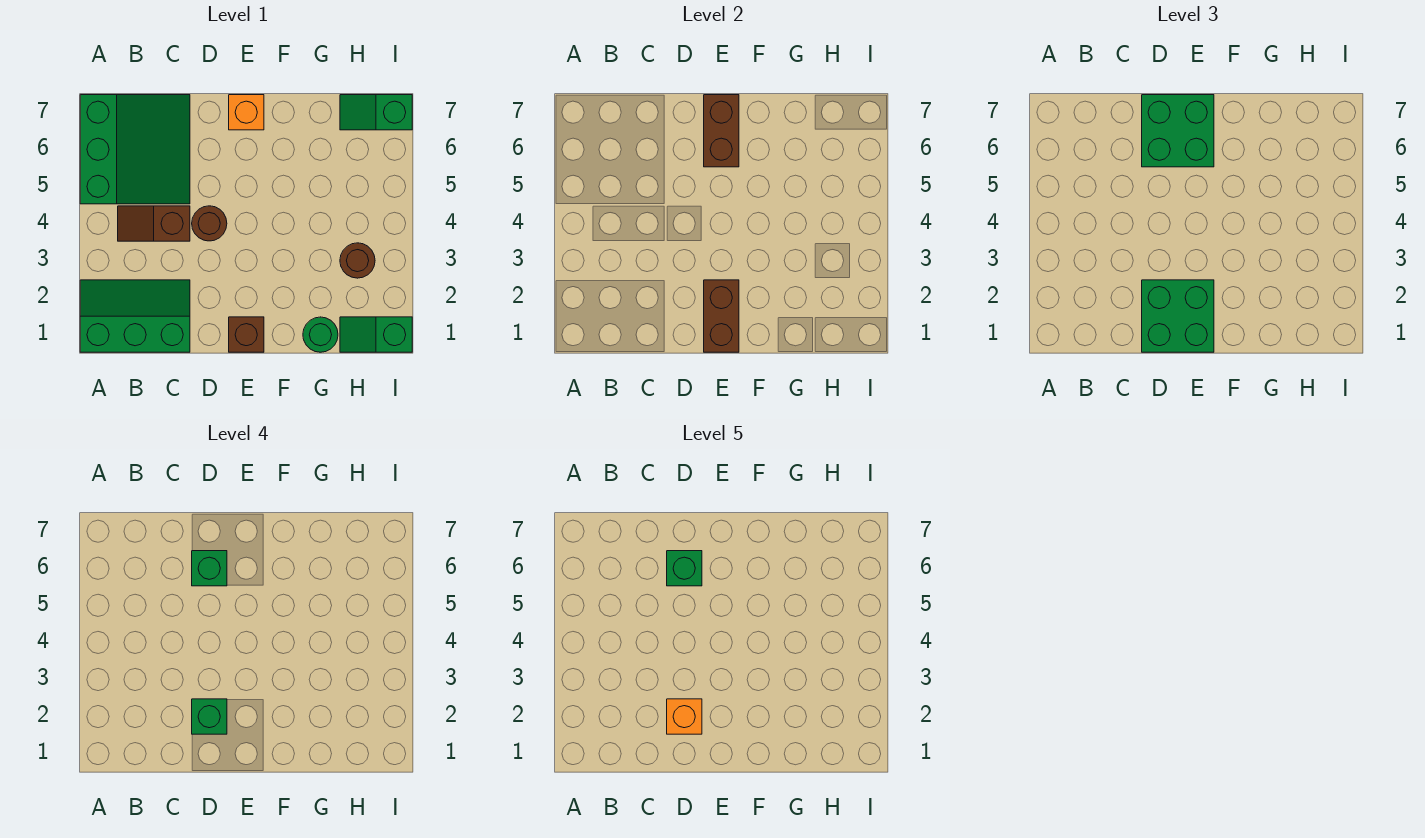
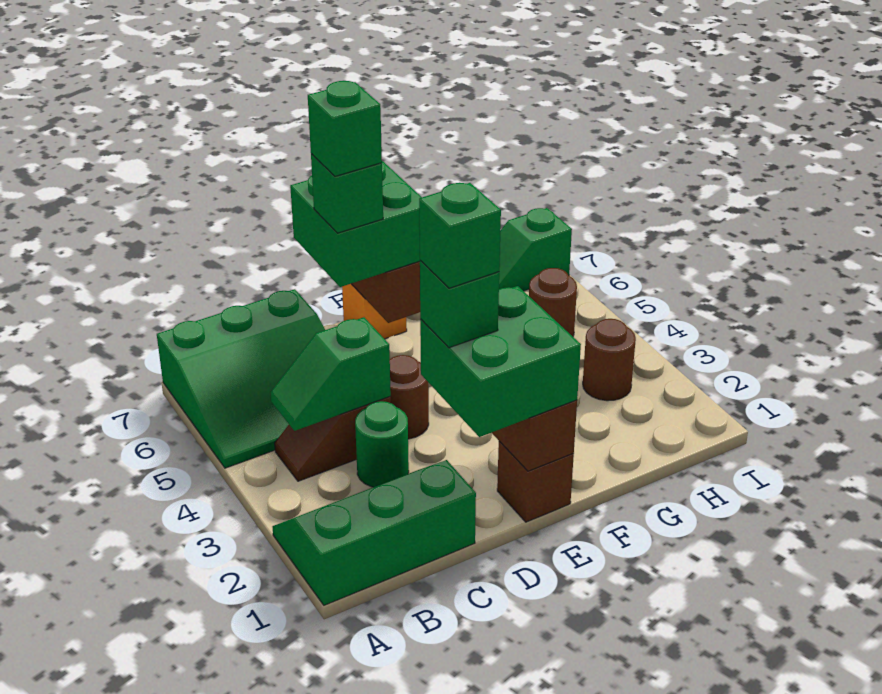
green slope A5:C7 level 1 top A -> green slope A5:C7 level 1 top 7
orange brick D2 level 5 -> green brick D2 level 5
green round brick G1 level 1 -> green round brick C3 level 1
green slope H1:I1 level 1 top I -> green slope B4:C4 level 2 top C
none -> brown round brick H5 level 1

